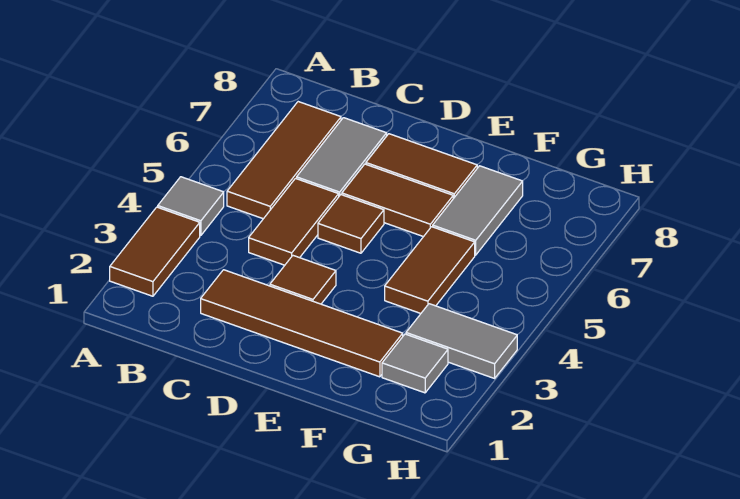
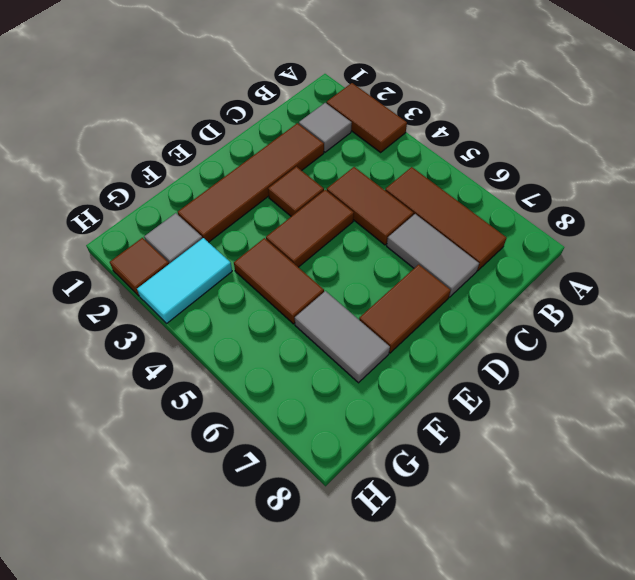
grey tile A4 level 1 -> grey tile B2 level 1
brown tile D5 level 1 -> brown tile H2 level 1
brown tile D6:E6 level 1 -> brown tile D4:E4 level 1
grey tile G3:H3 level 1 -> cyan tile G3:H3 level 1

